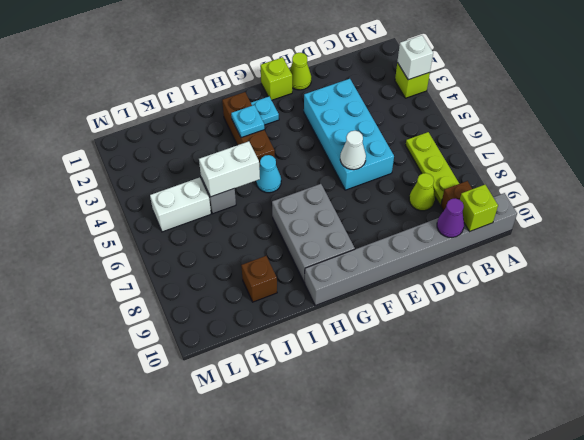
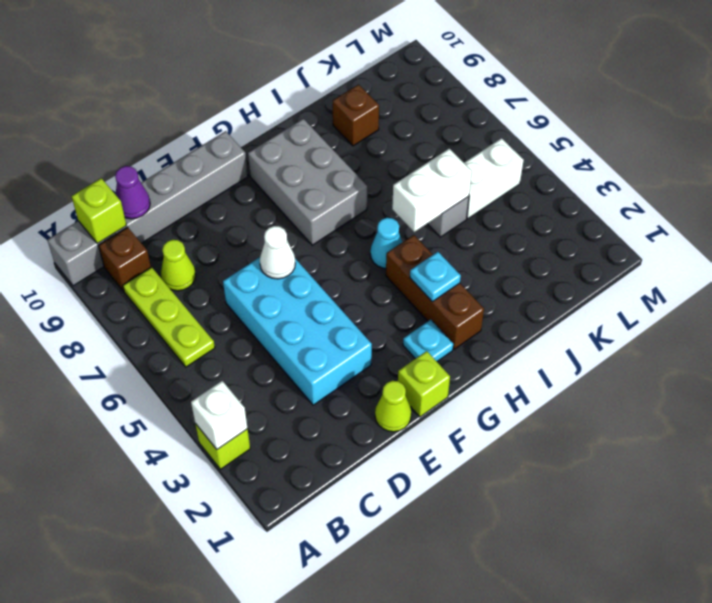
grey brick A10:H10 level 1 -> grey brick A10:F10 level 1

